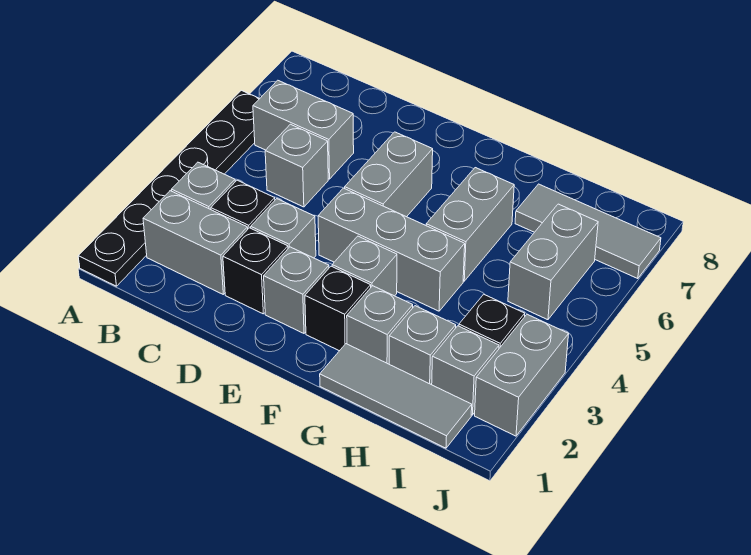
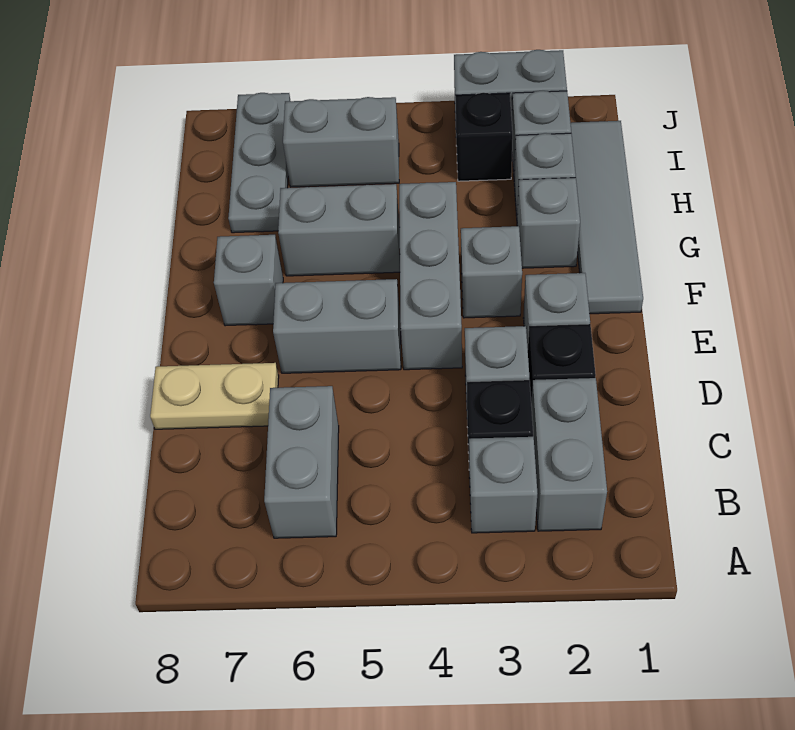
black plate A1:A6 level 1 -> none
grey brick C5 level 1 -> grey brick F7 level 1
none -> tan plate D7:D8 level 1
black brick F2 level 1 -> none
grey tile G1:I1 level 1 -> grey tile F1:I1 level 1
grey tile H7:J7 level 1 -> grey plate H7:J7 level 1

